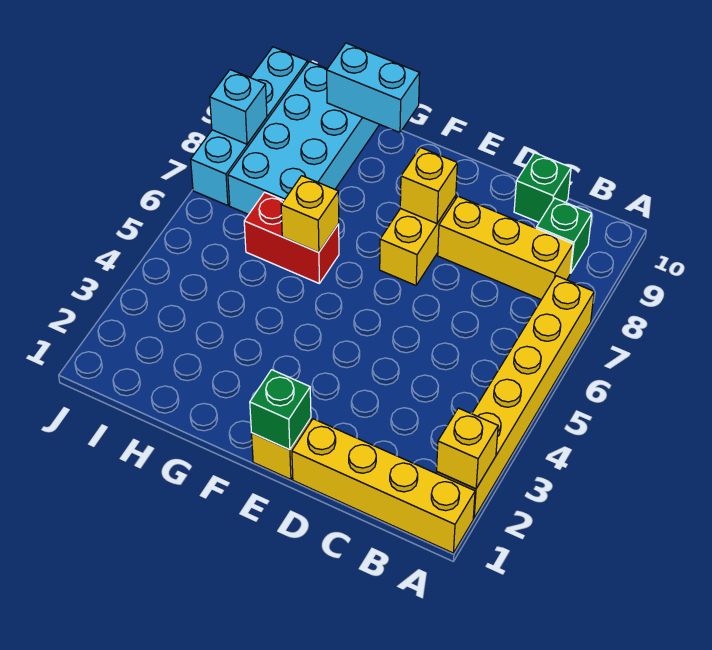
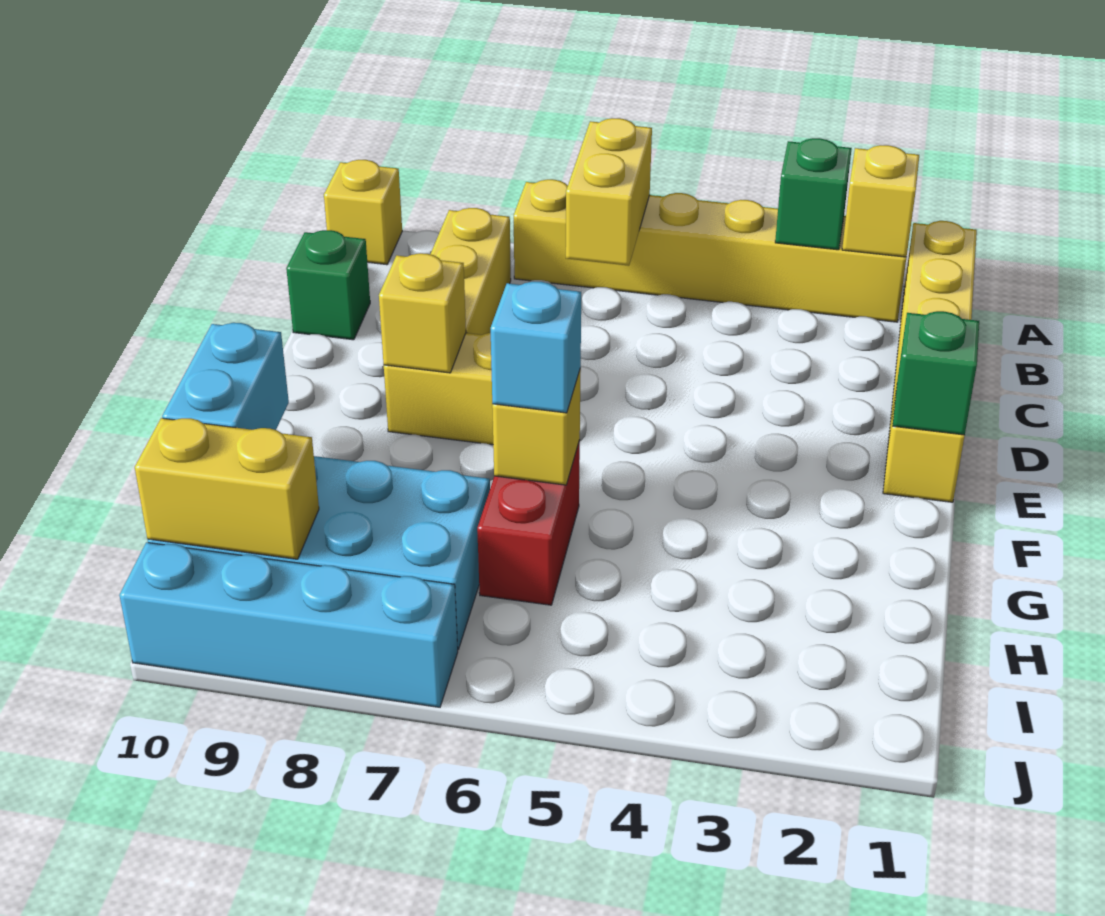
none -> yellow brick A6:B6 level 2
none -> yellow brick A10 level 1
green brick B9 level 1 -> green brick A3 level 2
none -> yellow brick I9:I10 level 2
cyan brick J8 level 2 -> cyan brick G6 level 3

